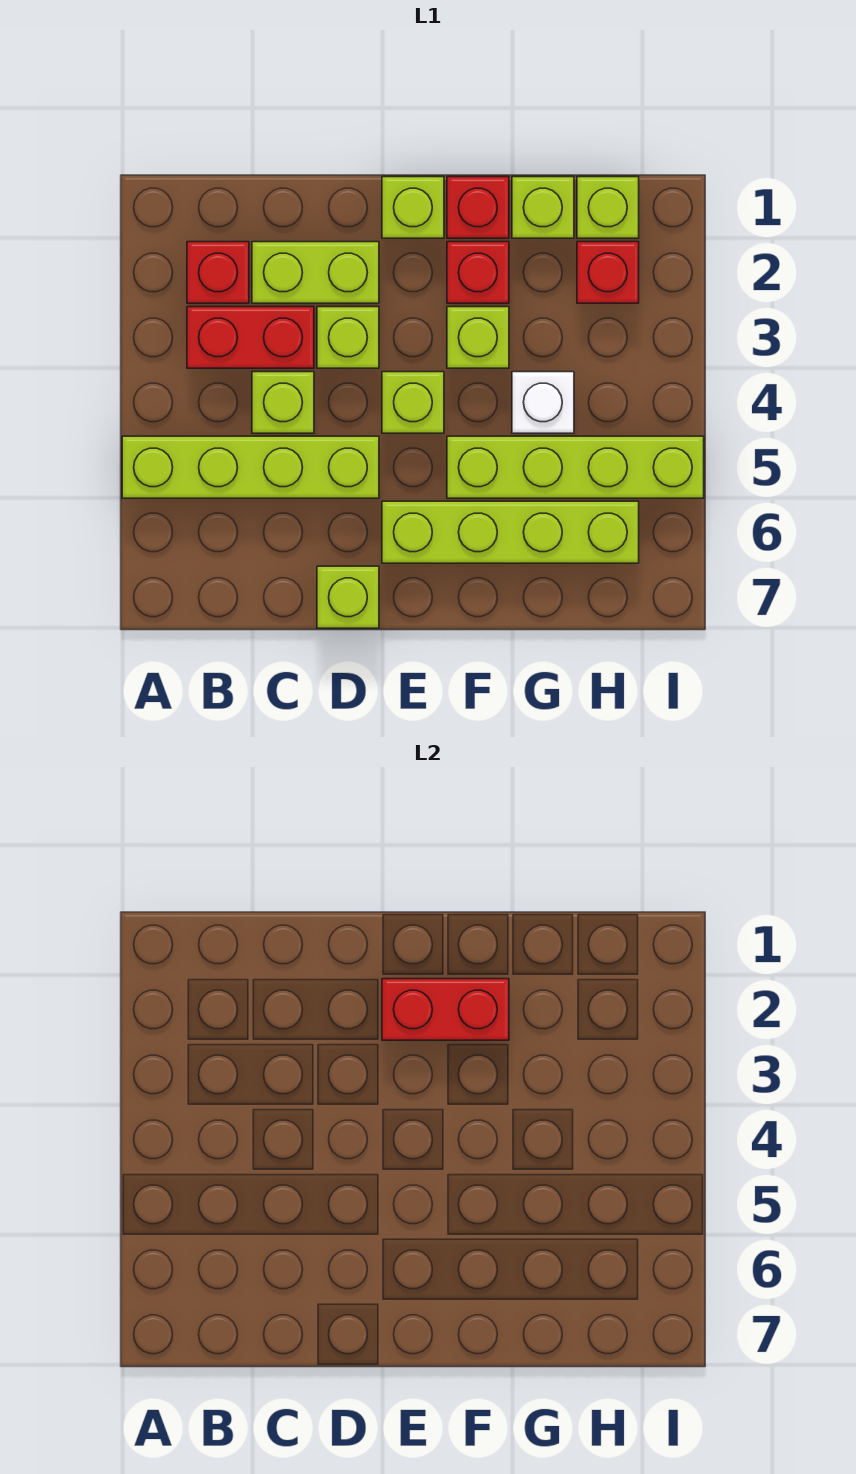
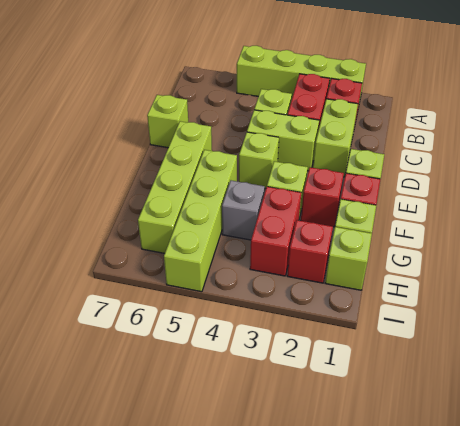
lime brick A5:D5 level 1 -> lime brick A2:A5 level 1
lime brick D3 level 1 -> lime brick D3:D4 level 1
red brick E2:F2 level 2 -> red brick G3:H3 level 1
white brick G4 level 1 -> grey brick G4 level 1

